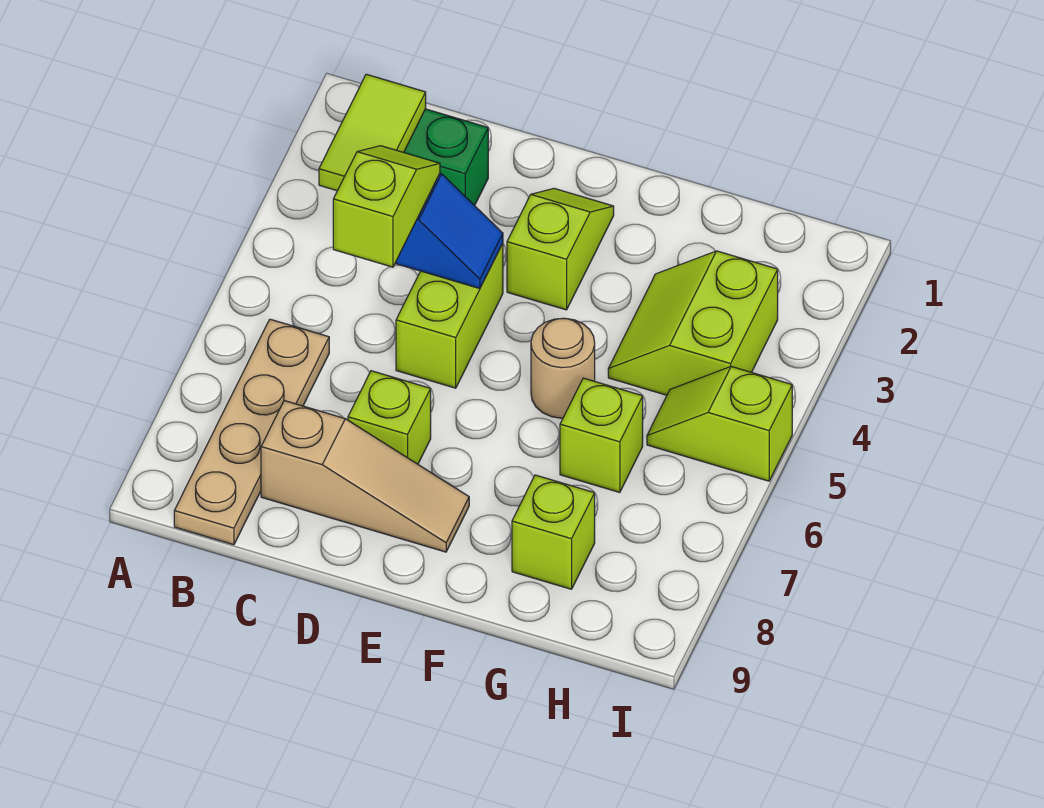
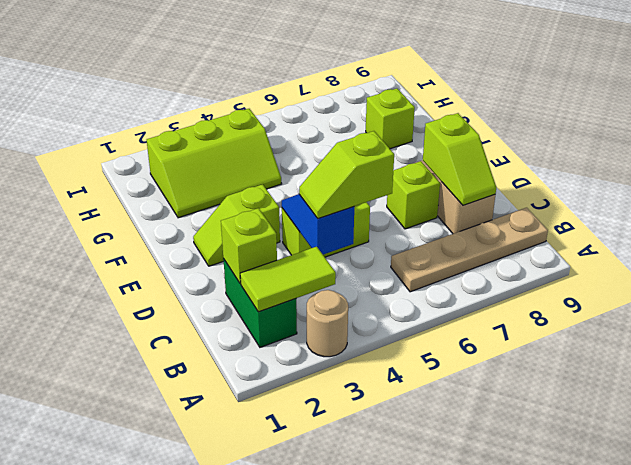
tan round brick F5 level 1 -> tan round brick A3 level 1
lime slope G3:H4 level 1 top H -> lime slope G2:H4 level 1 top H
lime brick G6 level 1 -> lime brick C2 level 2
lime slope H5:I5 level 1 top I -> lime slope C8:D8 level 2 top D

